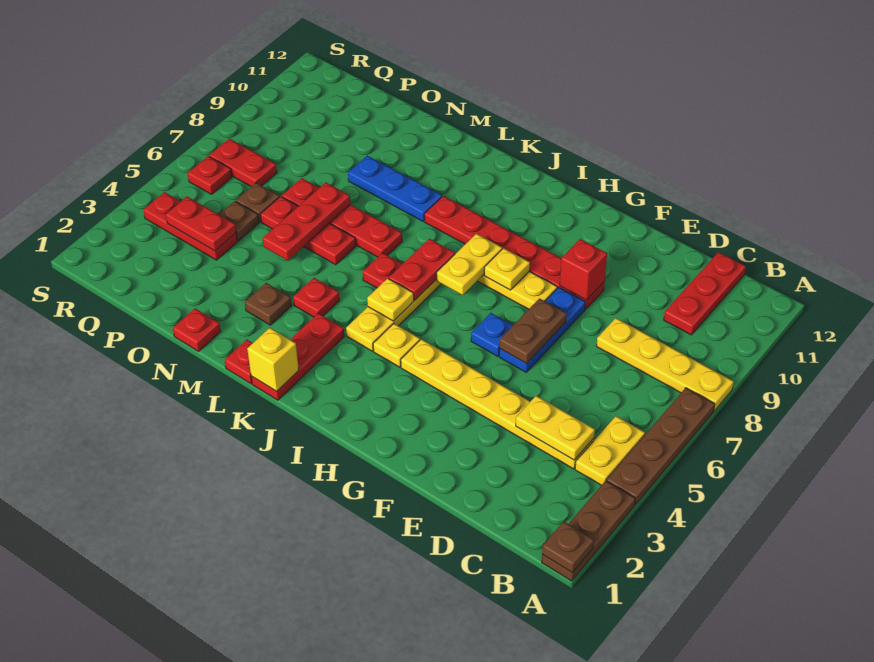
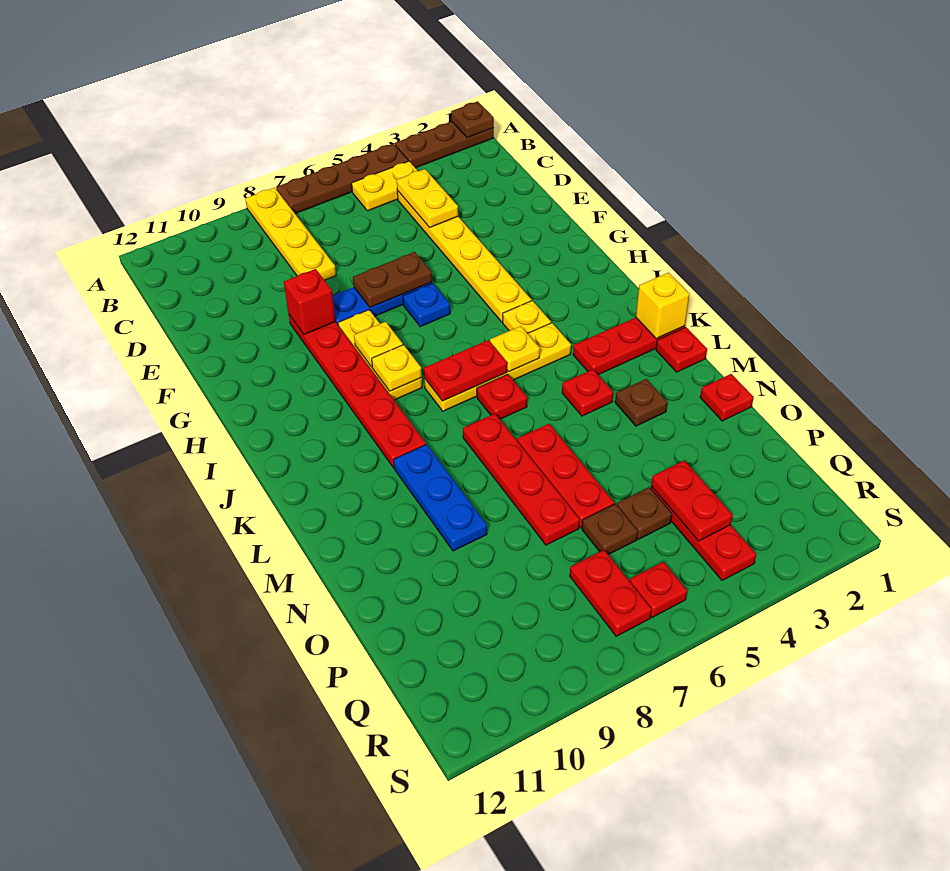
red plate C10:C12 level 1 -> none
yellow plate I7:I8 level 2 -> yellow plate I8 level 2
red plate N5:N7 level 2 -> none

